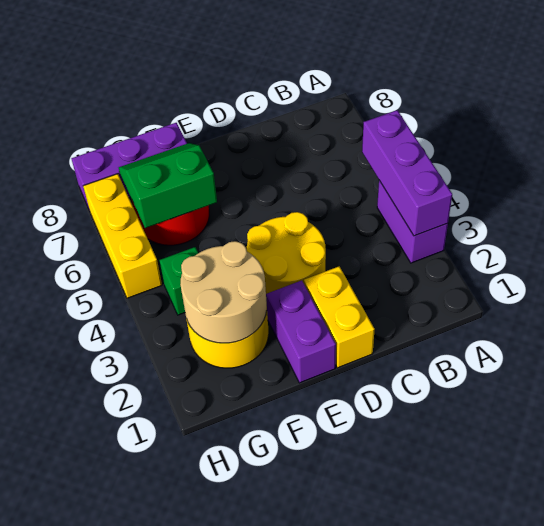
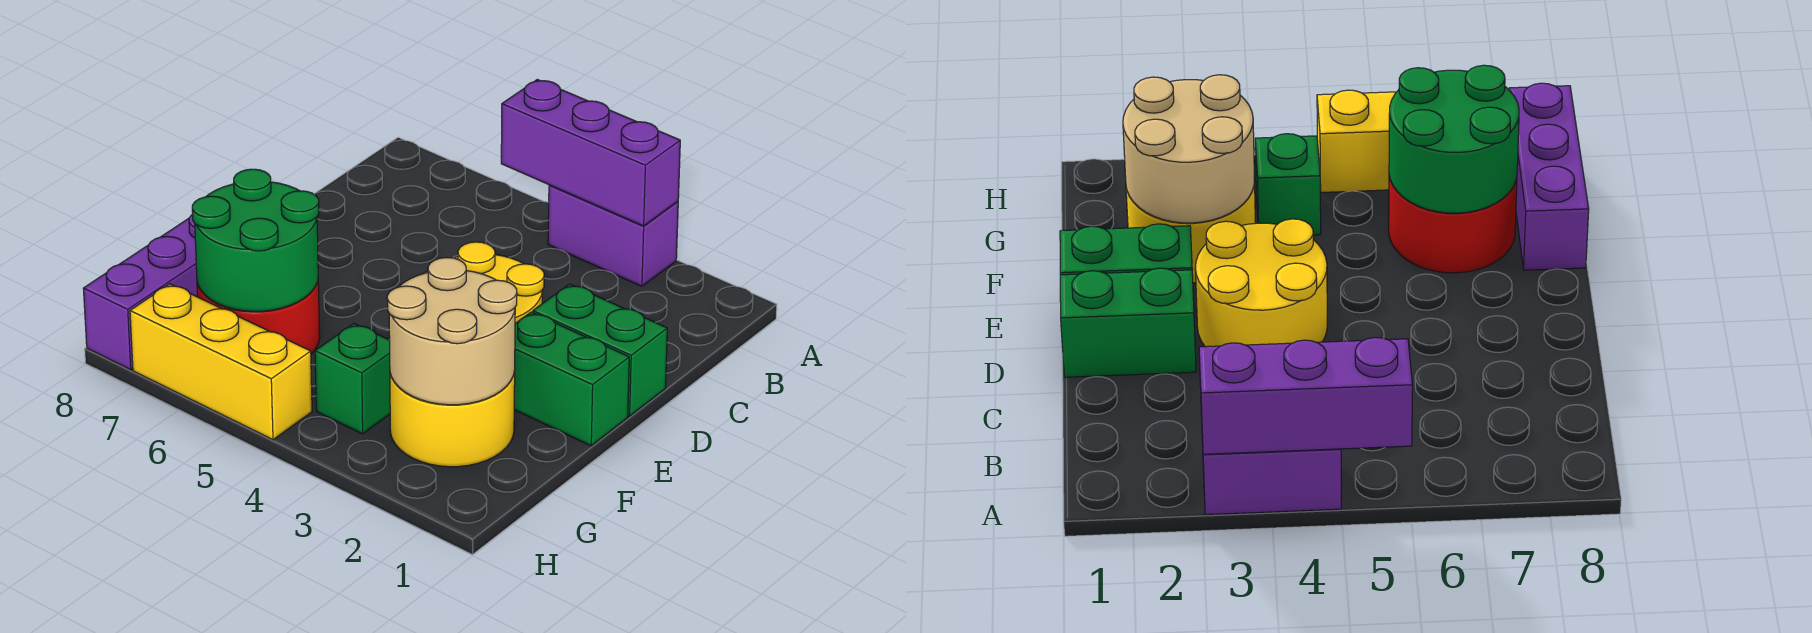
yellow brick D1:D2 level 1 -> green brick D1:D2 level 1
purple brick E1:E2 level 1 -> green brick E1:E2 level 1
green slope F6:G7 level 2 top 6 -> green round brick F6:G7 level 2

